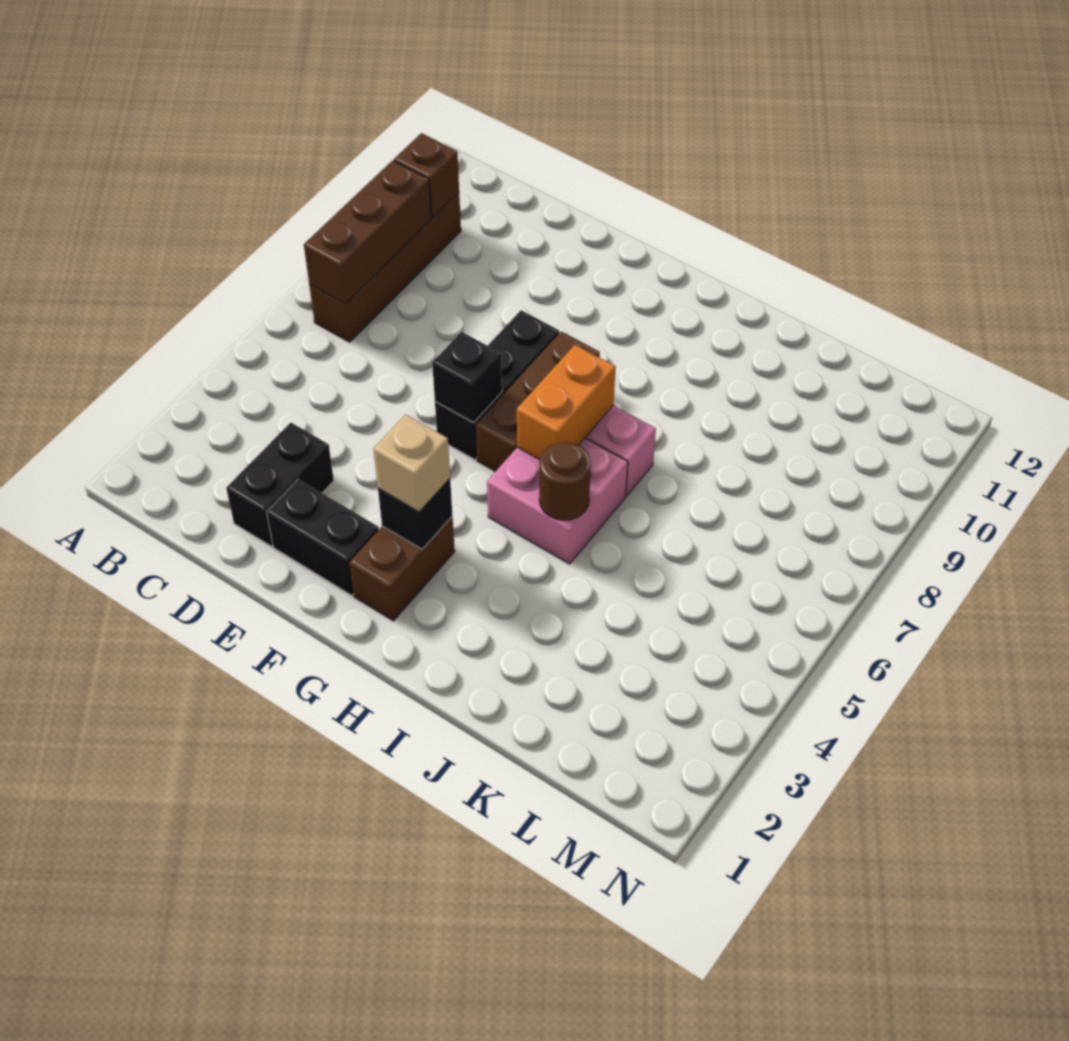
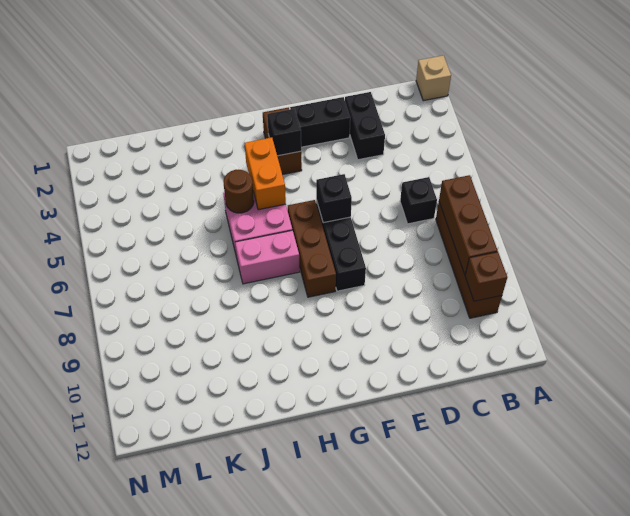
none -> black brick C6 level 1
tan brick G3 level 3 -> tan brick A1 level 1
orange brick H6:H7 level 2 -> orange brick H4:H5 level 2

